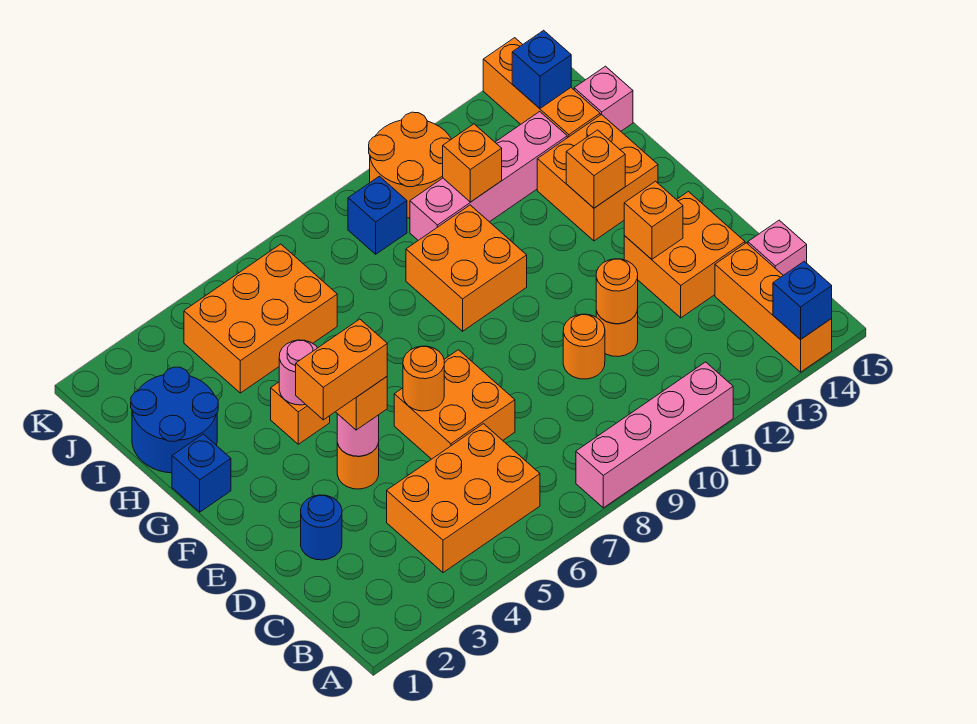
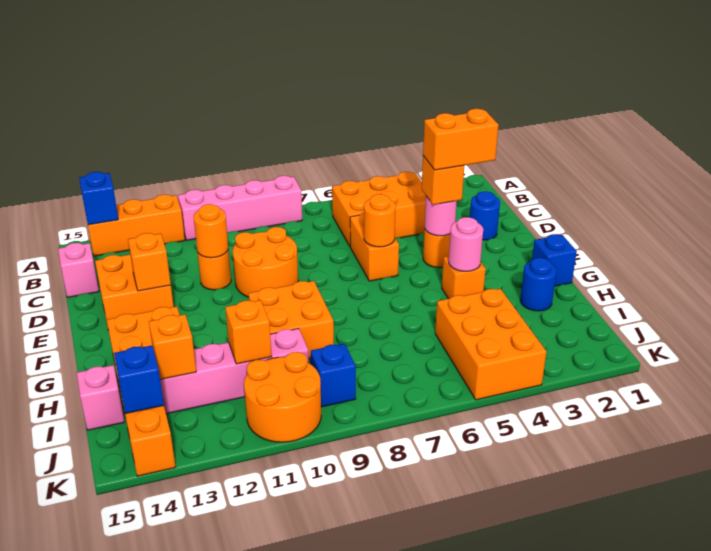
orange brick A14:C14 level 1 -> orange brick A12:A14 level 1
orange brick D6:E7 level 1 -> orange brick D6:E6 level 1
orange round brick D10 level 1 -> orange round brick D9:E10 level 1
orange brick G13 level 2 -> orange brick I13 level 2
blue round brick H1:I2 level 1 -> blue round brick H2 level 1
orange brick I4:J6 level 1 -> orange brick I4:K5 level 1

